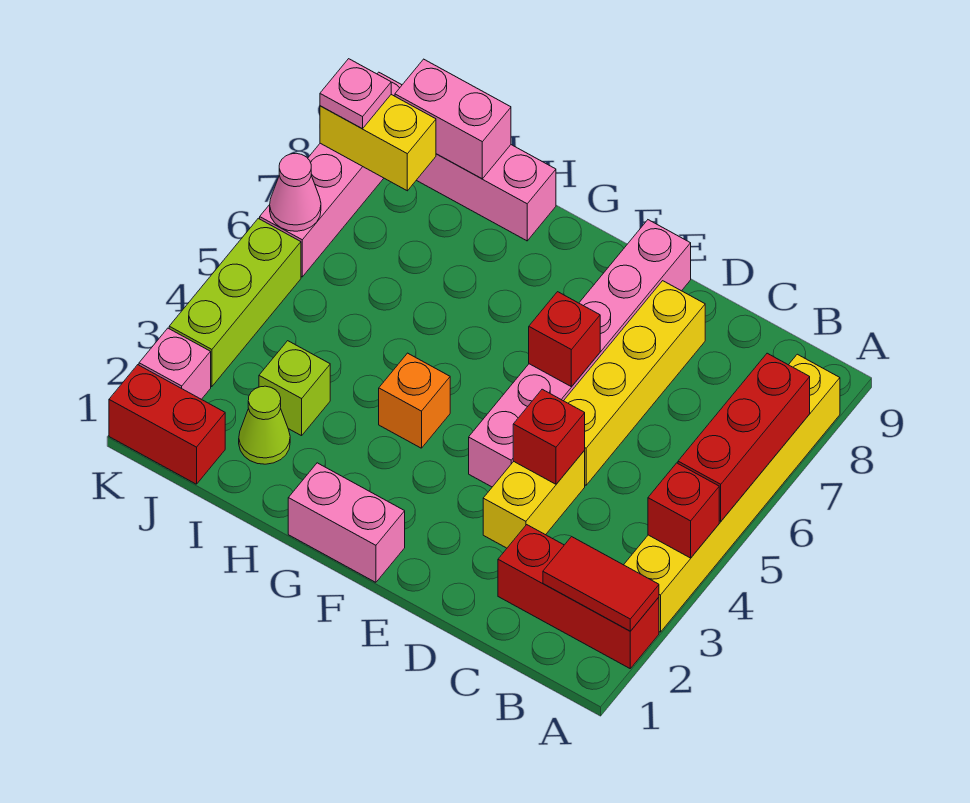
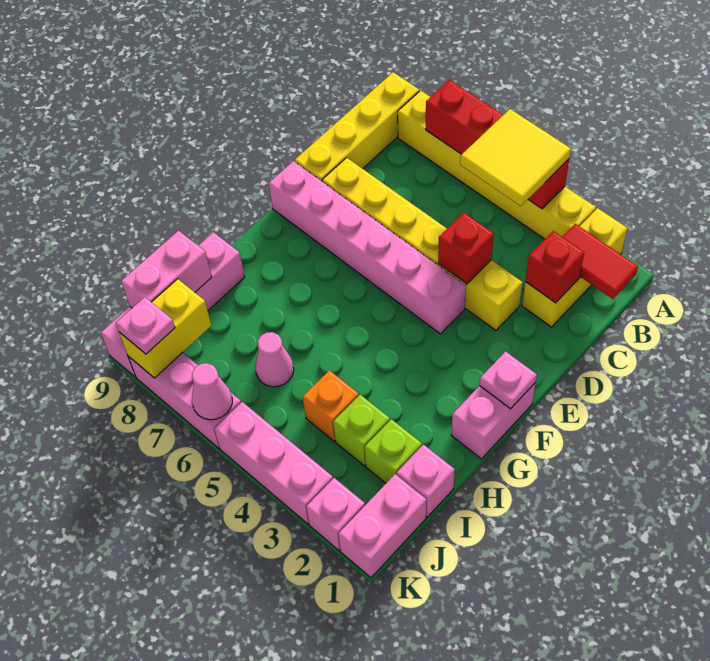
red brick A2:C2 level 1 -> yellow brick A2:C2 level 1
red tile A2:B2 level 2 -> red tile B1:B2 level 2
none -> yellow tile A4:B5 level 3
none -> yellow brick A9:D9 level 1
red brick E6 level 2 -> red brick C2 level 2
none -> pink plate F1 level 2
orange brick G4 level 1 -> orange brick I4 level 1
none -> pink brick I1 level 1
lime cone I2 level 1 -> lime brick I2 level 1
none -> pink cone I6 level 1
red brick J1:K1 level 1 -> pink brick J1:K1 level 1
lime brick K3:K5 level 1 -> pink brick K3:K5 level 1

